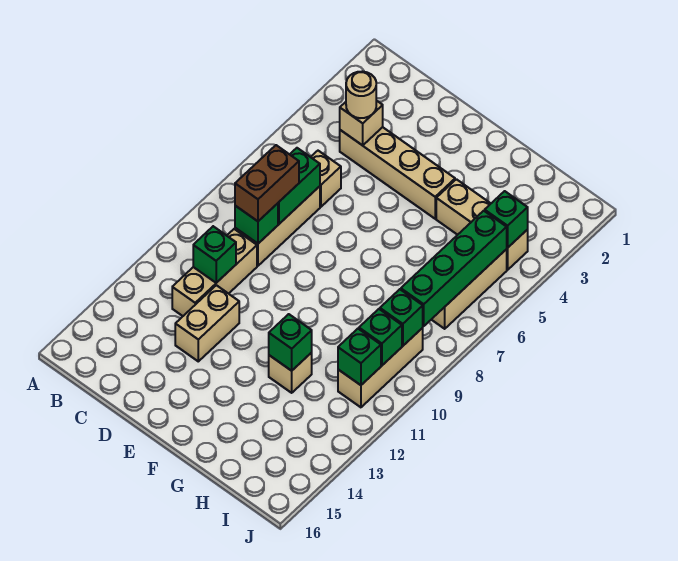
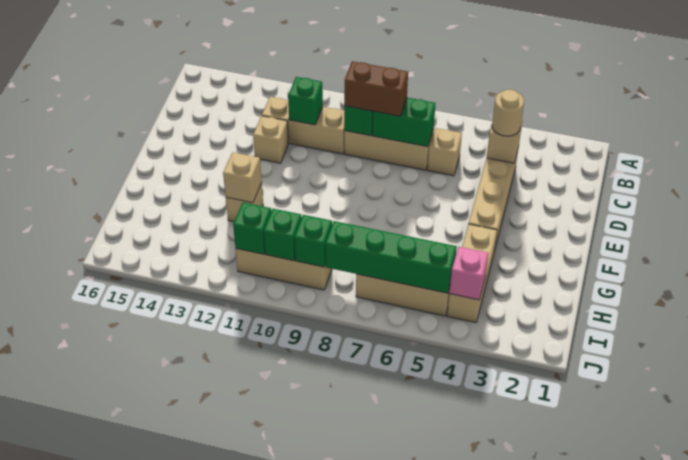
tan brick D12:D13 level 1 -> tan brick D12 level 1
green brick G12 level 2 -> tan brick G12 level 2
green brick I4 level 2 -> pink brick I4 level 2

